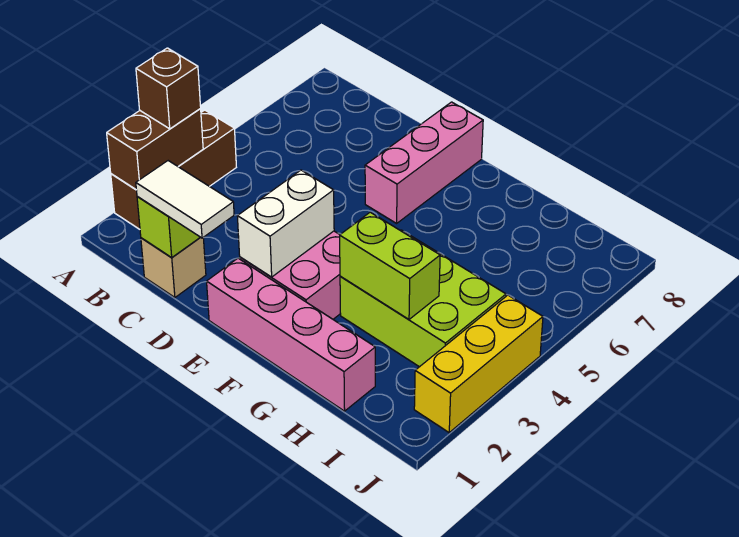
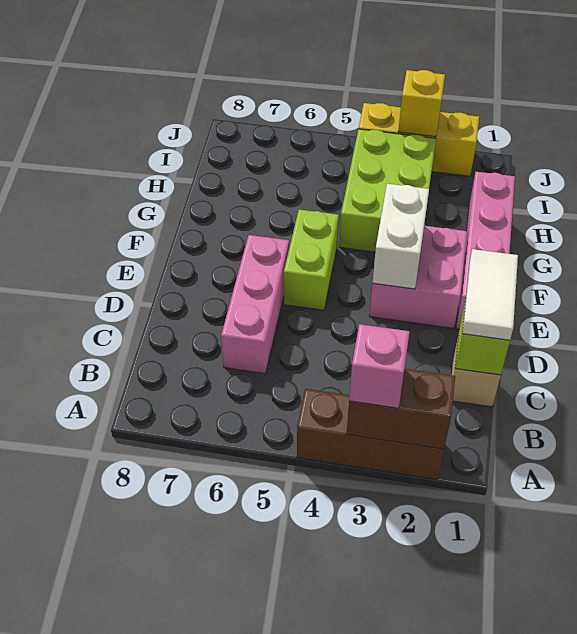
brown brick A3 level 3 -> pink brick A3 level 3
white brick E2:E3 level 2 -> white brick E3:F3 level 2
pink brick E6:E8 level 1 -> pink brick C6:E6 level 1
lime brick G3:H3 level 2 -> lime brick E5:F5 level 1
none -> yellow brick J3 level 2

